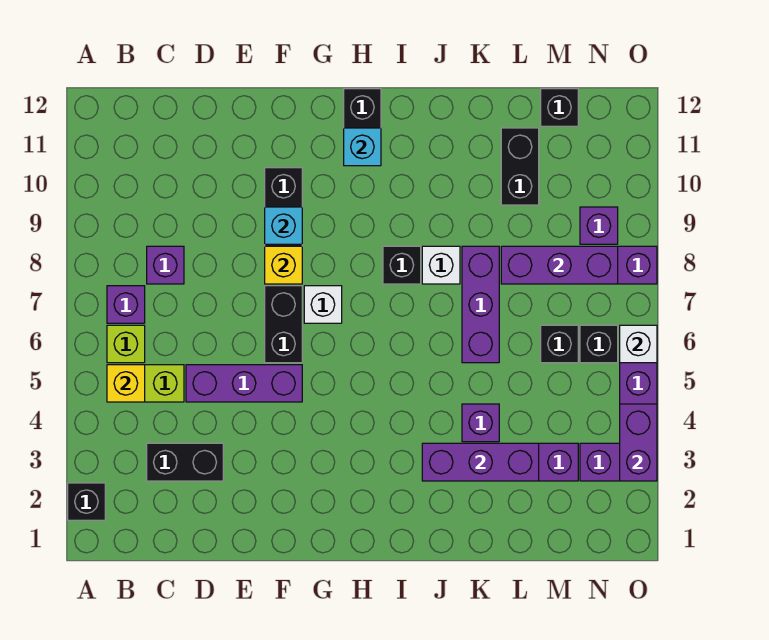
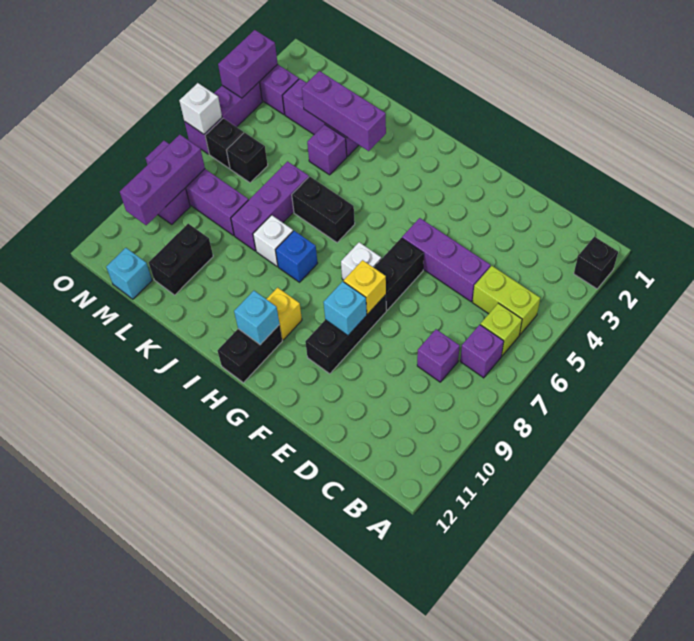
yellow brick B5 level 2 -> yellow brick H10 level 1
black brick C3:D3 level 1 -> black brick I6:J6 level 1
black brick I8 level 1 -> blue brick I8 level 1
purple brick L8:N8 level 2 -> purple brick N8:N10 level 2
black brick M12 level 1 -> cyan brick M12 level 1

